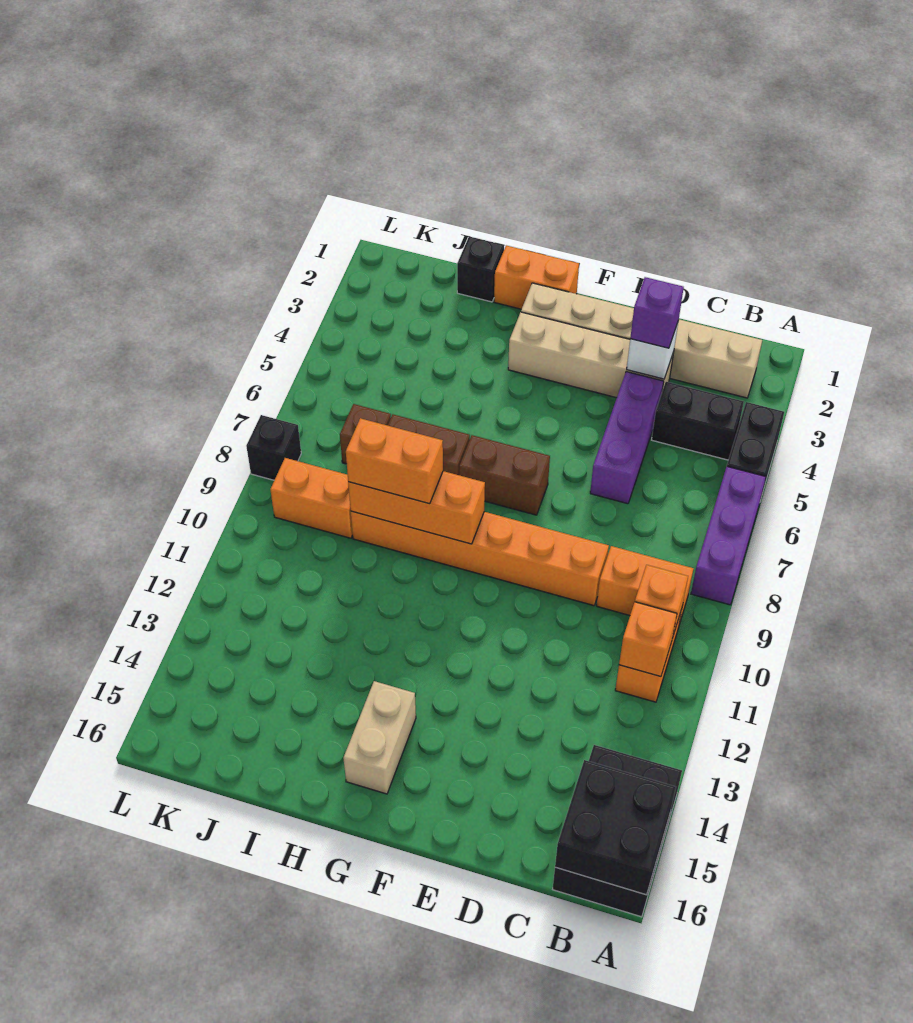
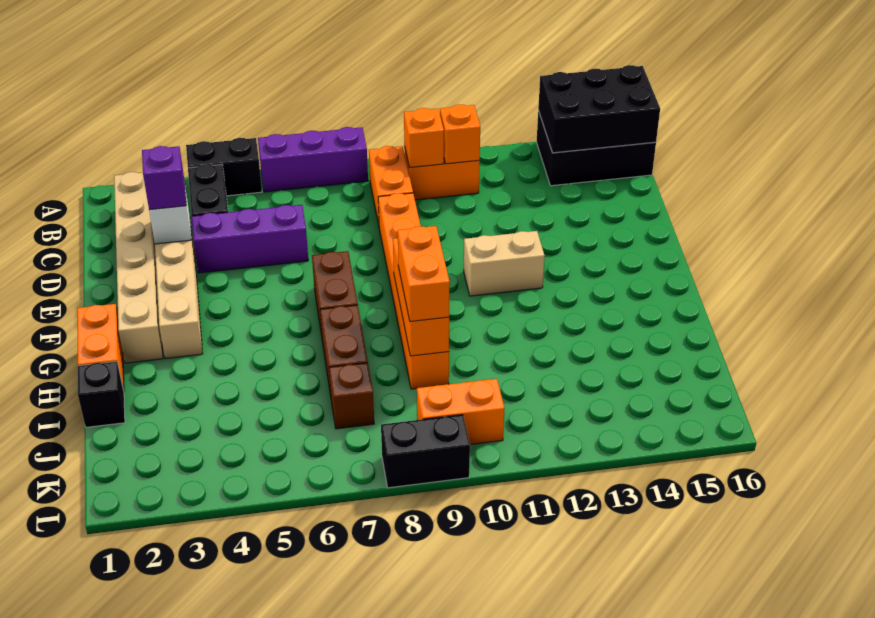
black brick A15:B16 level 2 -> black brick A14:B16 level 2
tan brick G14:G15 level 1 -> tan brick F11:F12 level 1
orange brick J9:K9 level 1 -> orange brick K9:K10 level 1
black brick L8 level 1 -> black brick L8:L9 level 1

